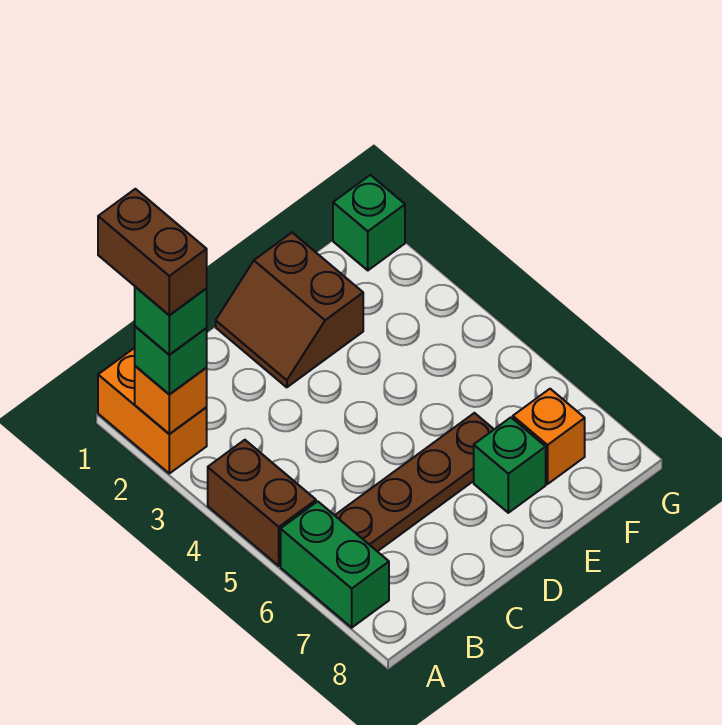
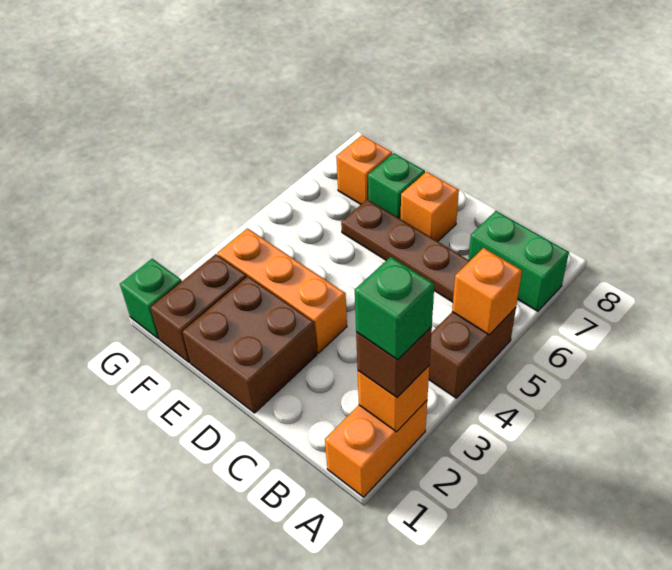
brown brick A1:A2 level 5 -> brown brick F1:F2 level 1
green brick A2 level 3 -> brown brick A2 level 3
none -> orange brick A5 level 2
green brick A6:A7 level 1 -> green brick A7:B7 level 1
brown slope D1:E2 level 1 top E -> brown brick D1:E2 level 1
none -> orange brick D3:F3 level 1
none -> orange brick D7 level 1

